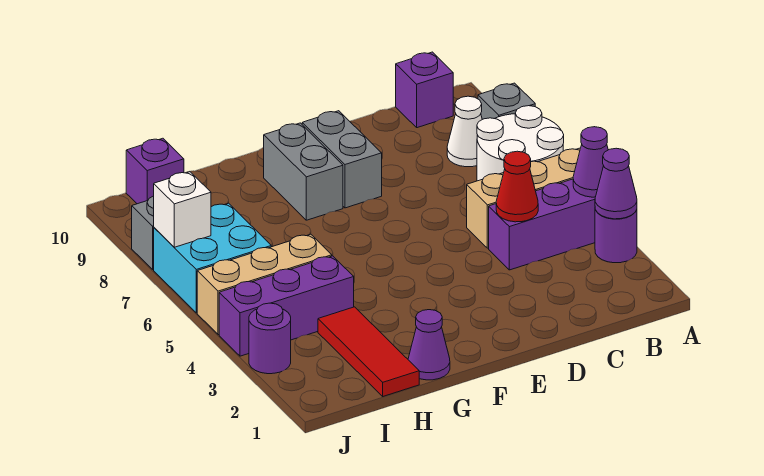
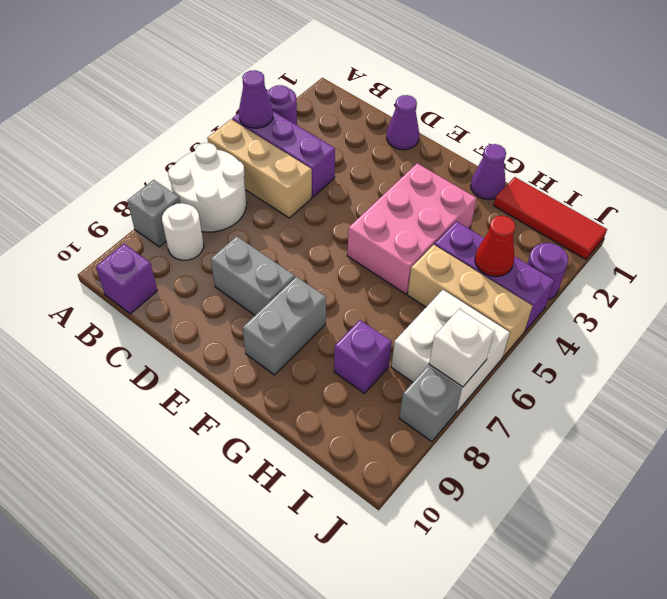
purple cone A3 level 2 -> purple cone D1 level 1
white cone B8 level 1 -> white round brick B8 level 1
red cone C4 level 2 -> red cone I4 level 2
grey brick E8:E9 level 1 -> grey brick D8:E8 level 1
none -> pink brick F3:G5 level 1
red tile H1:H3 level 1 -> red tile H1:J1 level 1
cyan brick I6:J7 level 1 -> white brick I6:J7 level 1
purple brick I10 level 1 -> purple brick H8 level 1

